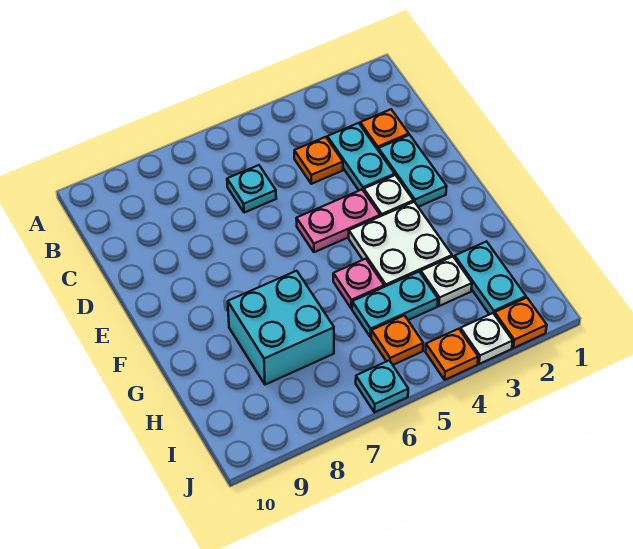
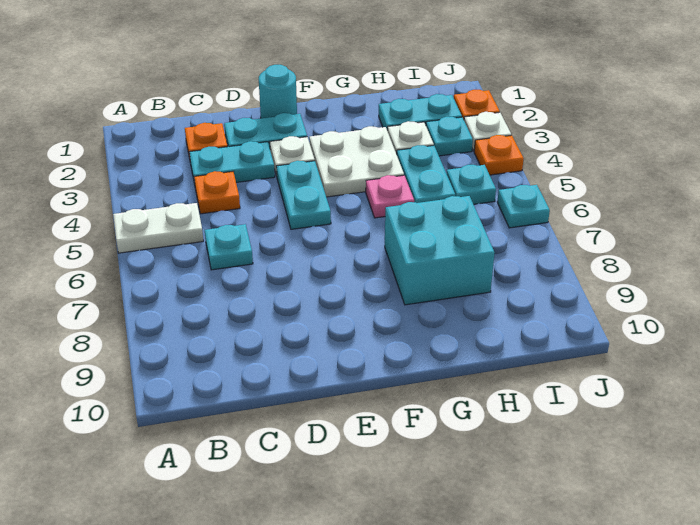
none -> white plate A5:B5 level 1
none -> cyan round brick E1 level 1
pink plate E4:E5 level 1 -> cyan plate E4:E5 level 1
none -> cyan plate I3 level 1
orange plate I5 level 1 -> cyan plate I5 level 1

